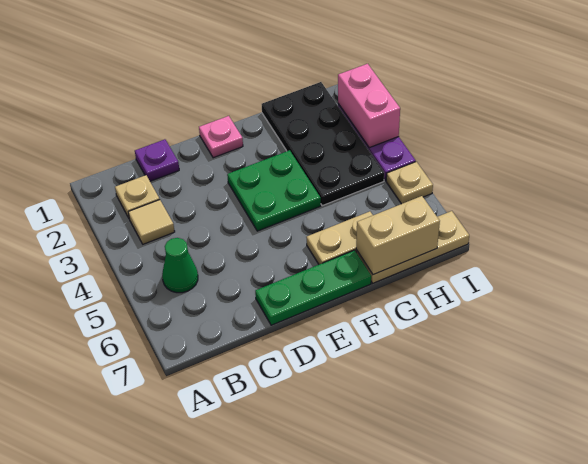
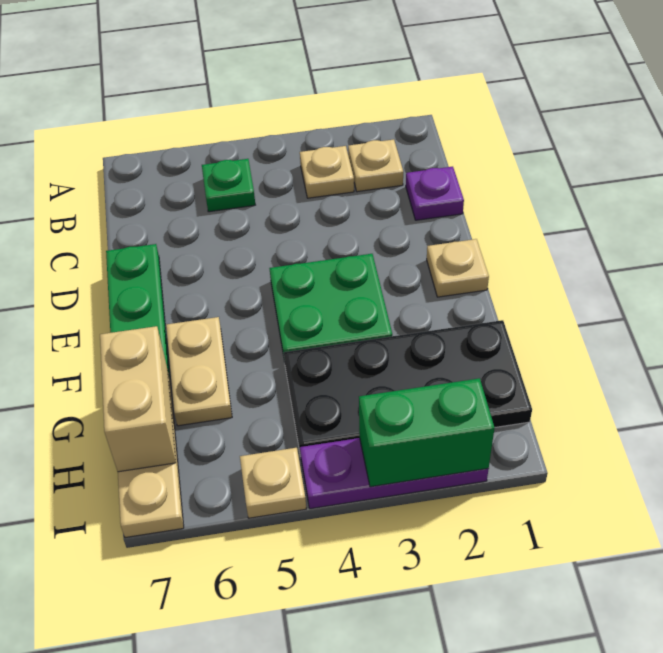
tan tile B3 level 1 -> tan plate B3 level 1
green cone B5 level 1 -> green plate B5 level 1
pink plate E1 level 1 -> tan plate E1 level 1
pink brick I2:I3 level 2 -> green brick I2:I3 level 2

